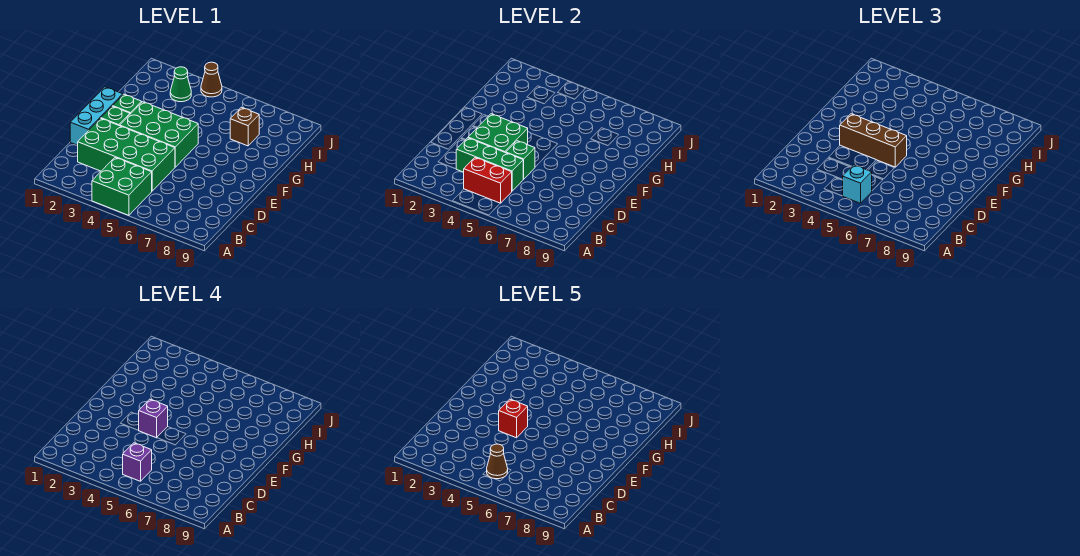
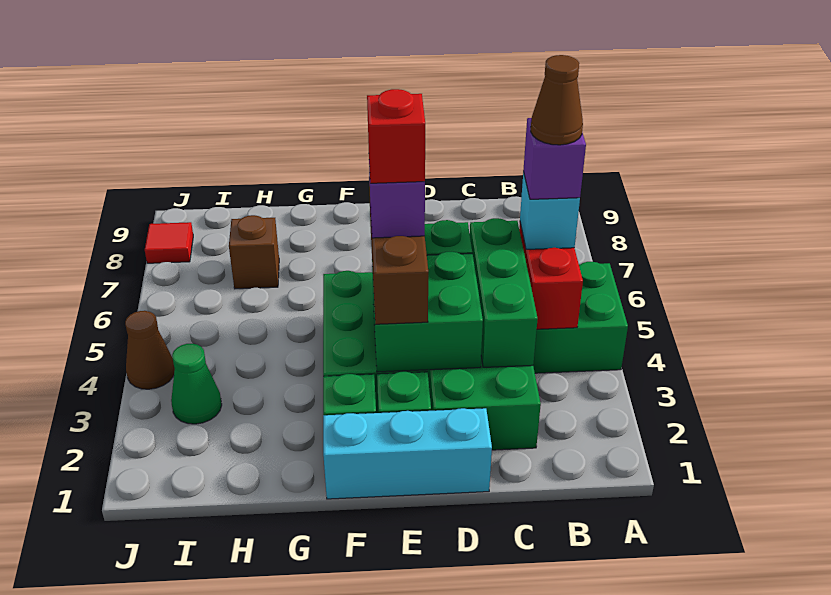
none -> red tile J8 level 1

